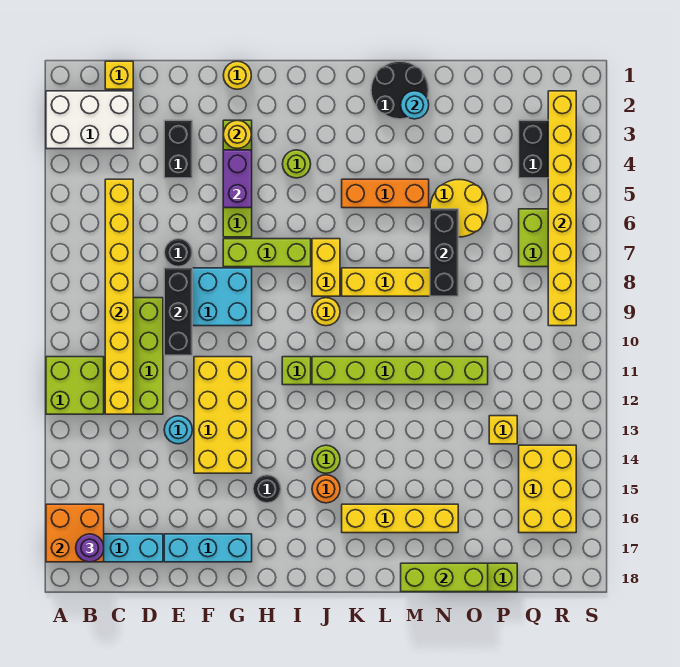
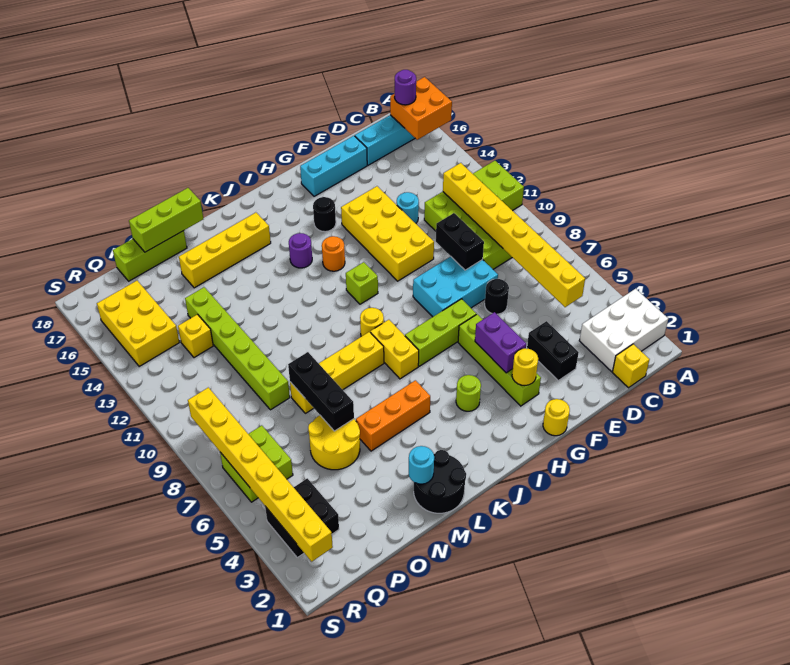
black brick E8:E10 level 2 -> black brick E9:E10 level 2
lime brick J11:O11 level 1 -> lime brick O9:O14 level 1
lime round brick J14 level 1 -> purple round brick J14 level 1
orange round brick J15 level 1 -> orange round brick I13 level 1

